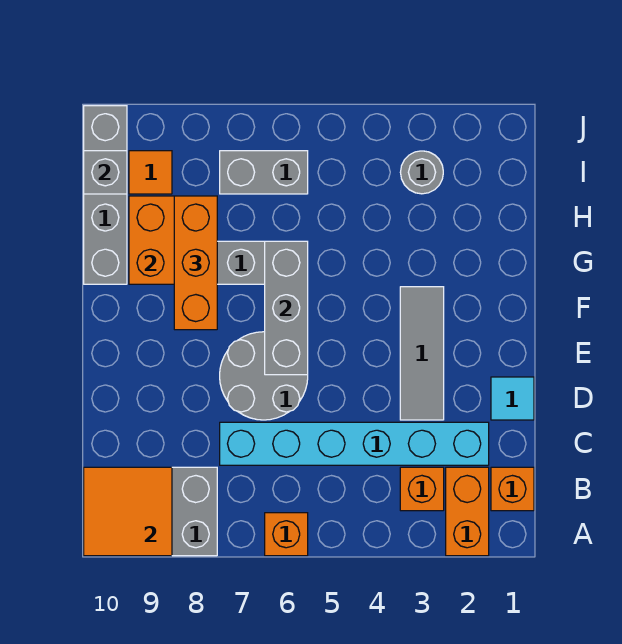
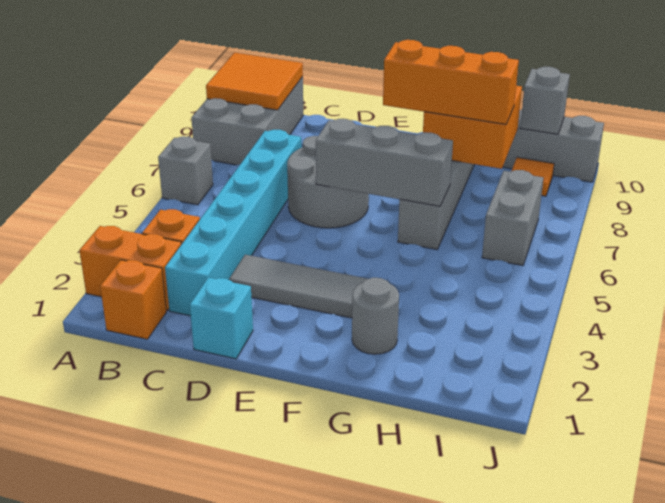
orange brick A6 level 1 -> grey brick A6 level 1
cyan tile D1 level 1 -> cyan brick D1 level 1
grey round brick I3 level 1 -> grey round brick G2 level 1

